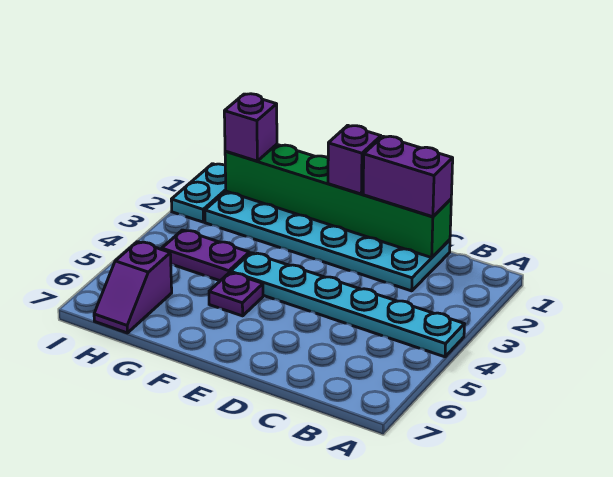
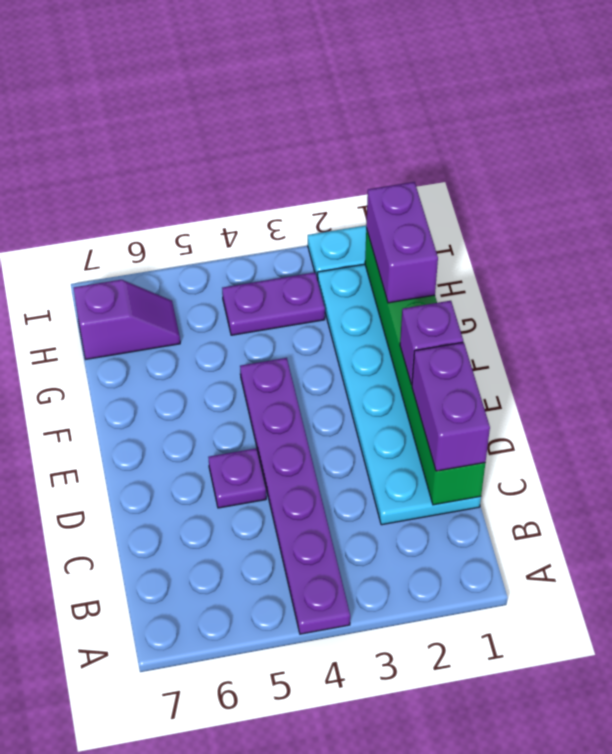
cyan plate A4:F4 level 1 -> purple plate A4:F4 level 1
purple plate F5 level 1 -> purple plate D5 level 1
purple plate G4:H4 level 1 -> purple plate H3:H4 level 1
purple brick H1 level 3 -> purple brick G1:H1 level 3
purple slope H6:H7 level 1 top 6 -> purple slope H6:H7 level 1 top 7

